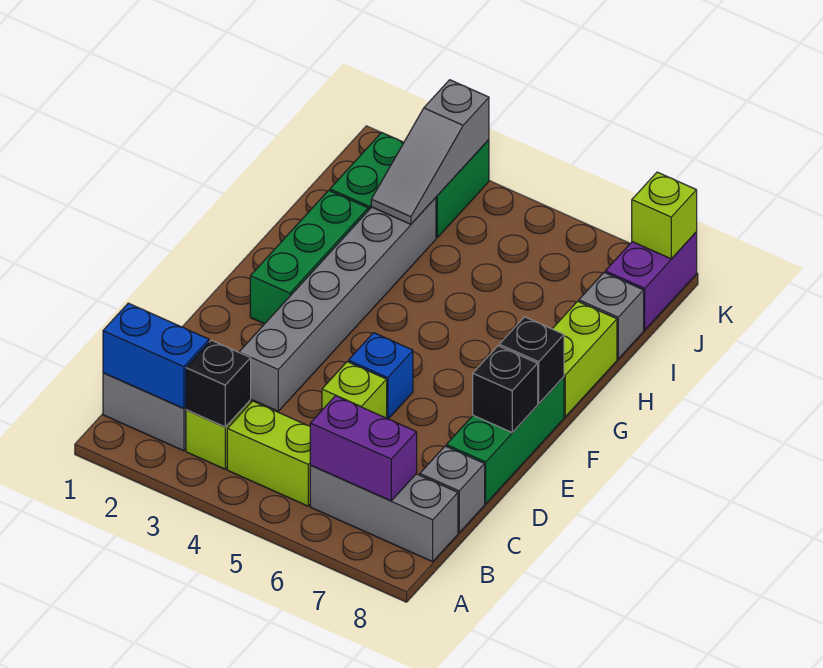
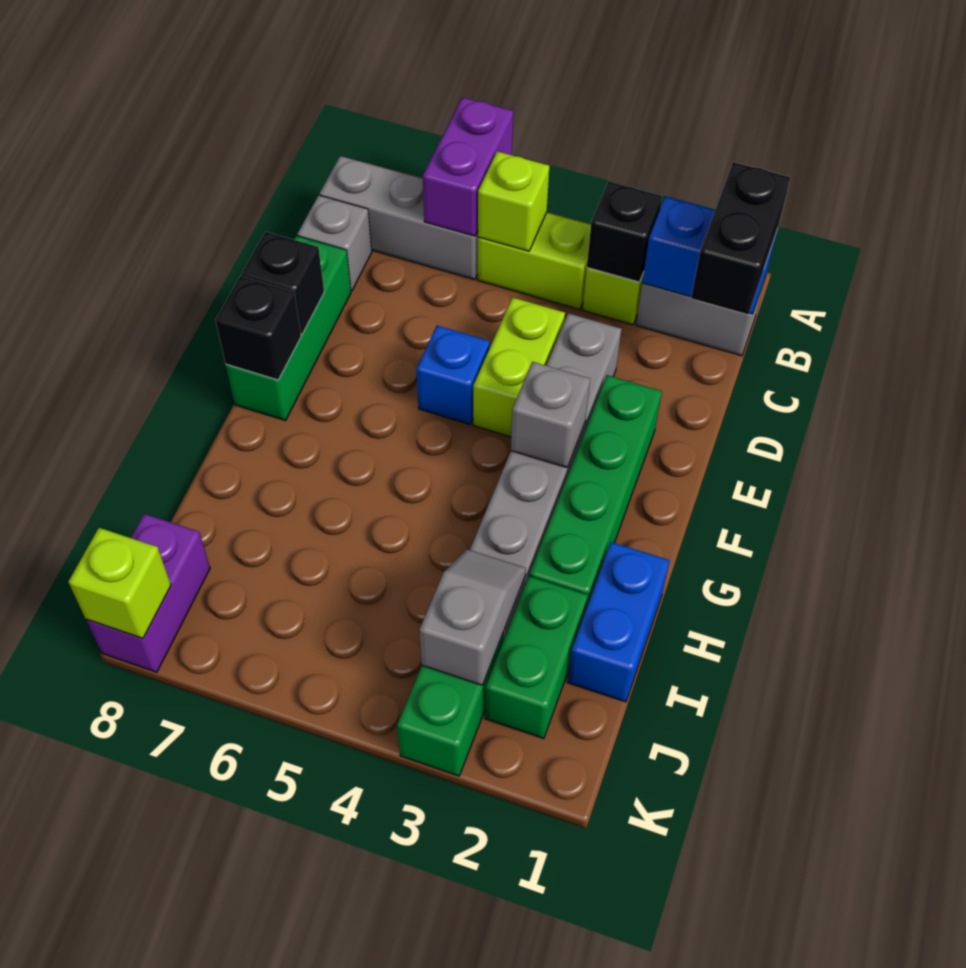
none -> black brick B1:C1 level 3
purple brick B6:B7 level 2 -> purple brick A6:B6 level 2
lime brick D5 level 1 -> lime brick B5 level 2
green brick F2:H2 level 1 -> green brick E2:H2 level 1
lime brick G8:H8 level 1 -> lime brick D4:E4 level 1
none -> blue brick H1:I1 level 1
grey slope I3:K3 level 2 top K -> grey slope I3:J3 level 2 top J
grey brick I8 level 1 -> grey brick F3 level 2

